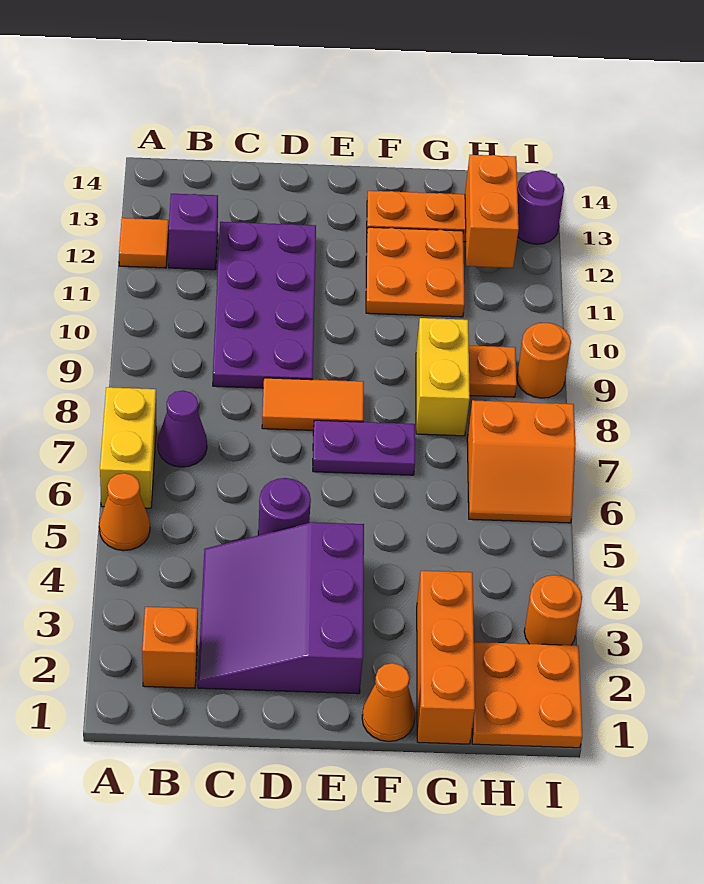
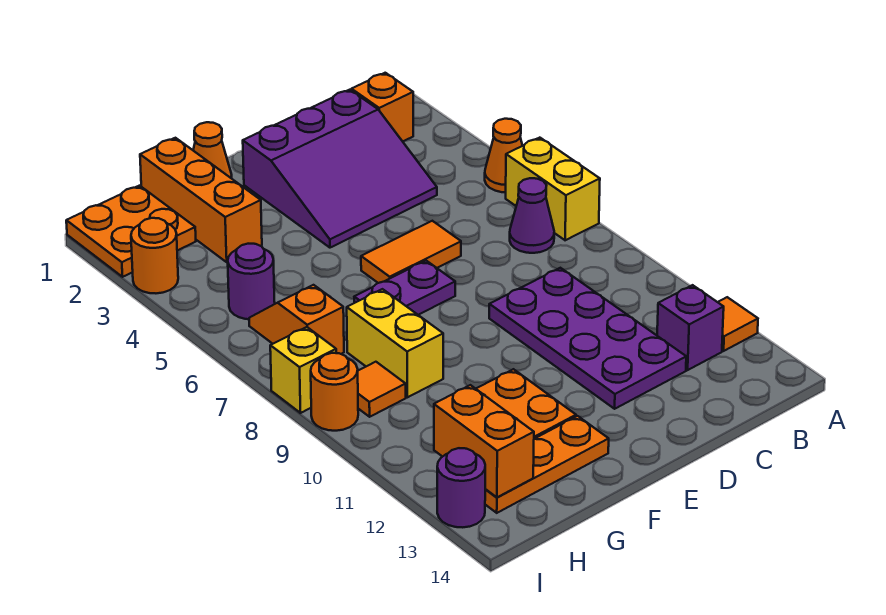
purple slope C2:E4 level 1 top E -> purple slope C2:E4 level 1 top 2
purple round brick D5 level 1 -> purple round brick H5 level 1
orange tile D8:E8 level 1 -> orange tile D6:E6 level 1
orange slope H6:I7 level 1 top 7 -> orange slope H6:H7 level 1 top 7
orange plate H9 level 1 -> orange tile H9 level 1
none -> yellow brick I8 level 1

